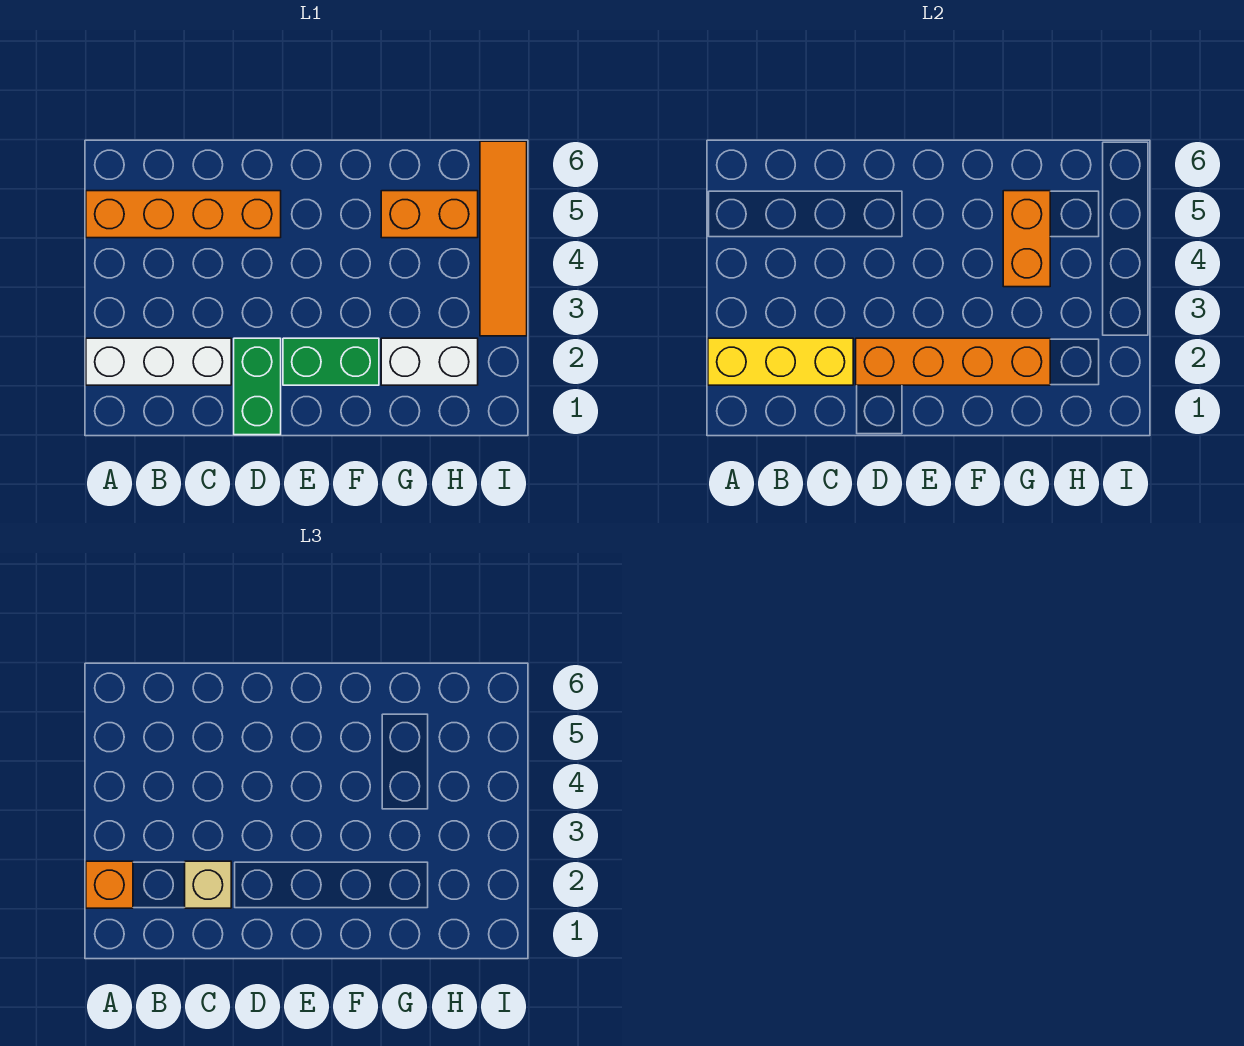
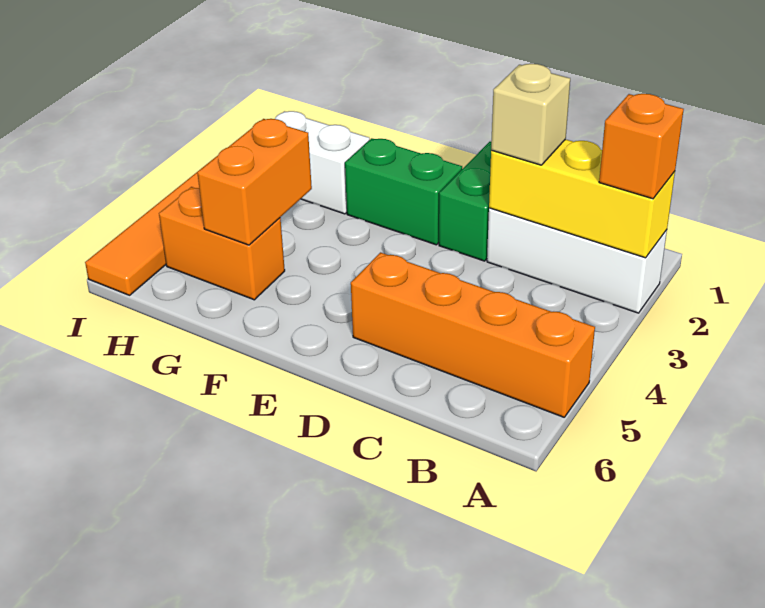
orange brick D2:G2 level 2 -> none

